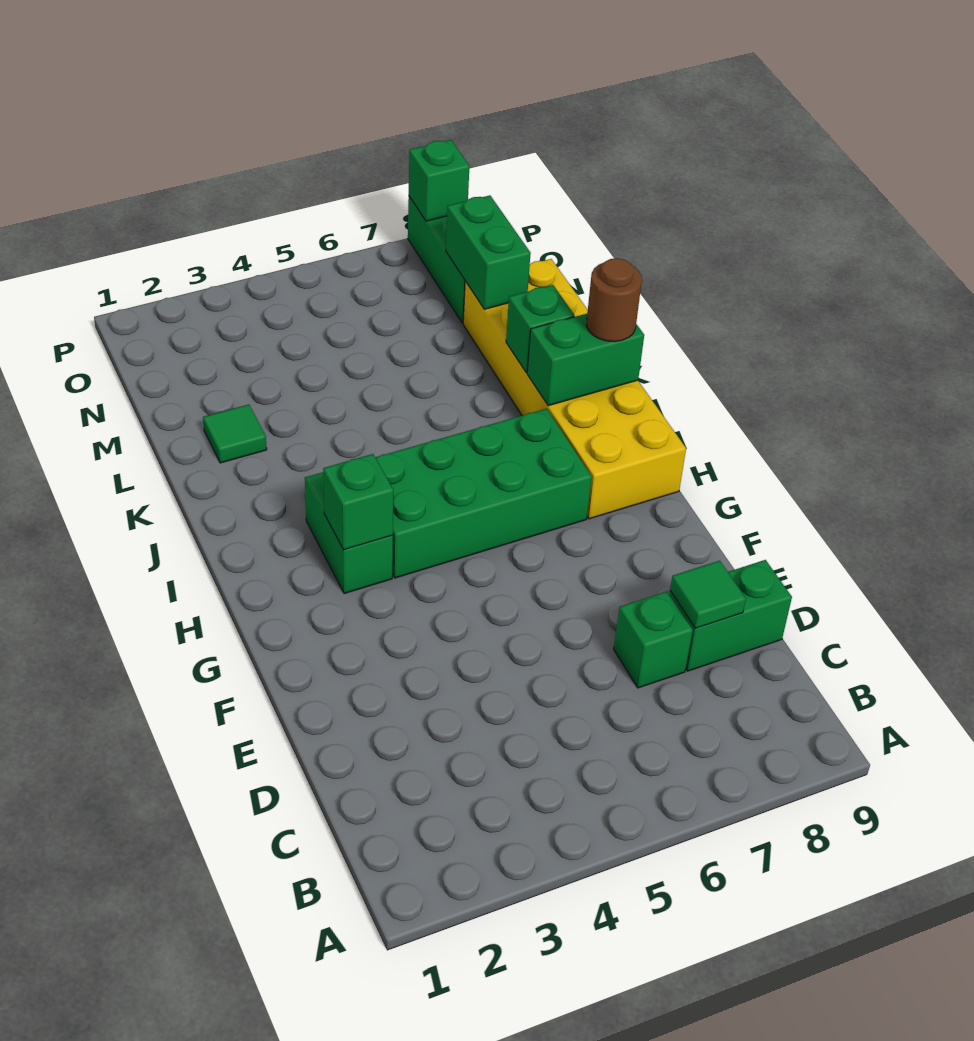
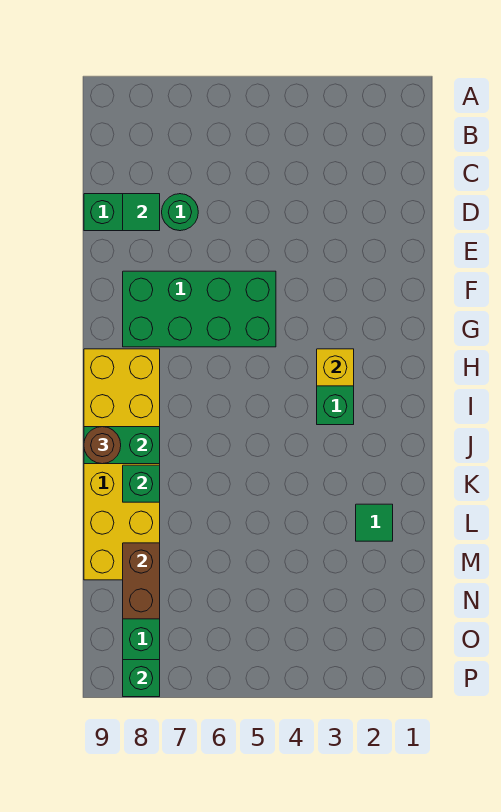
green brick D7 level 1 -> green round brick D7 level 1
green brick H3 level 2 -> yellow brick H3 level 2
green brick H4:I7 level 1 -> green brick F5:G8 level 1
green brick M8:N8 level 2 -> brown brick M8:N8 level 2

